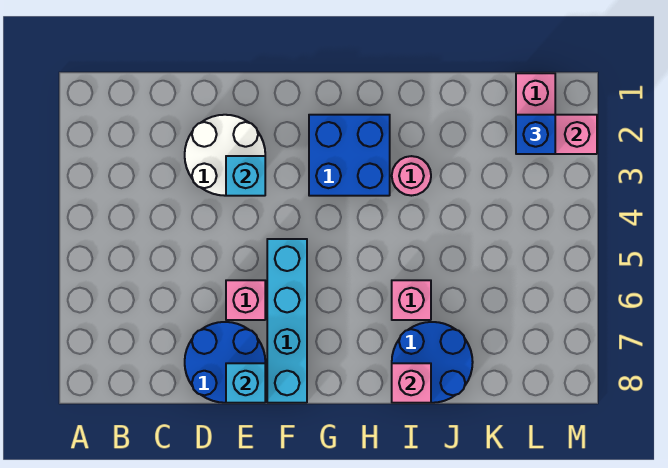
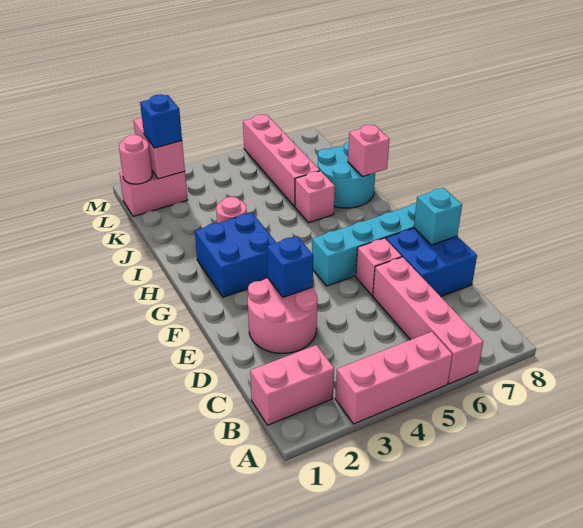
none -> pink brick A3:A5 level 1
none -> pink brick A6:D6 level 1
none -> pink brick B1:B2 level 1
white round brick D2:E3 level 1 -> pink round brick D2:E3 level 1
blue round brick D7:E8 level 1 -> blue brick D7:E8 level 1
cyan brick E3 level 2 -> blue brick E3 level 2
blue round brick I7:J8 level 1 -> cyan round brick I7:J8 level 1
none -> pink brick J6:M6 level 1
none -> pink round brick L1 level 2

